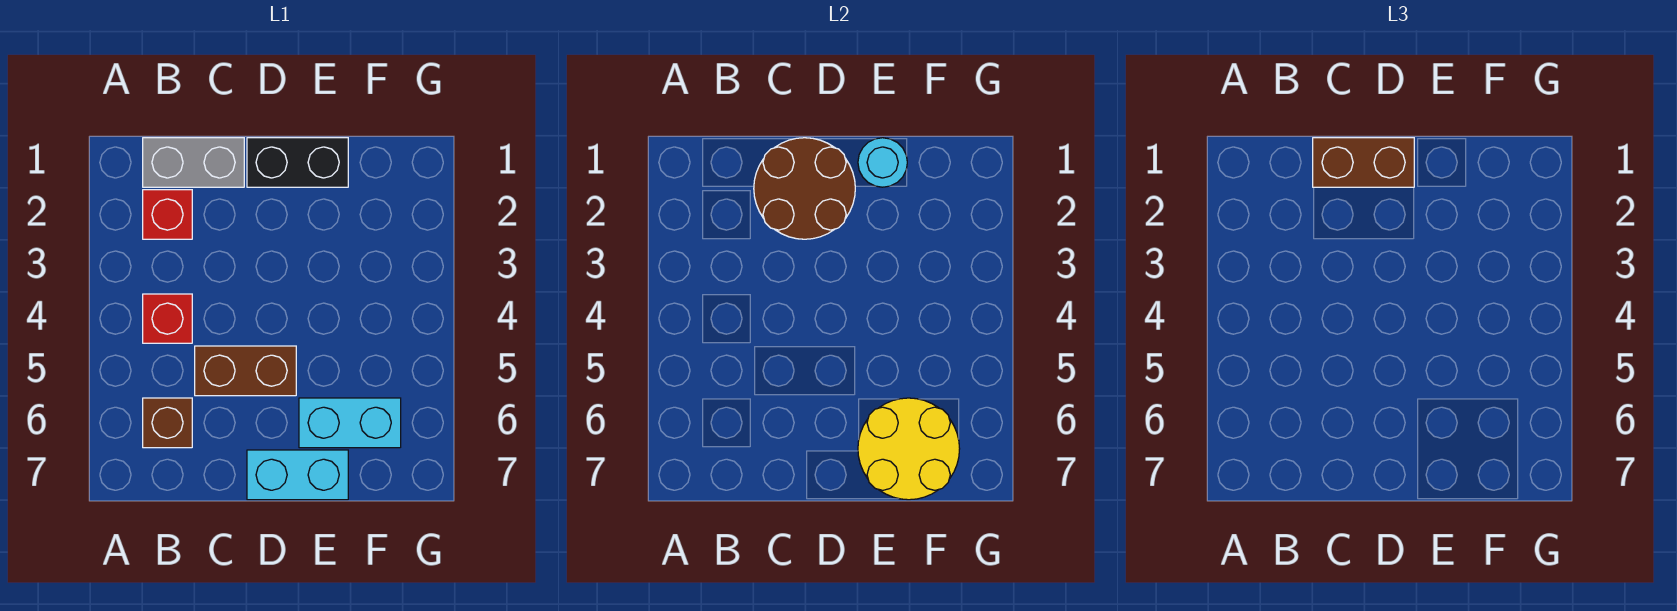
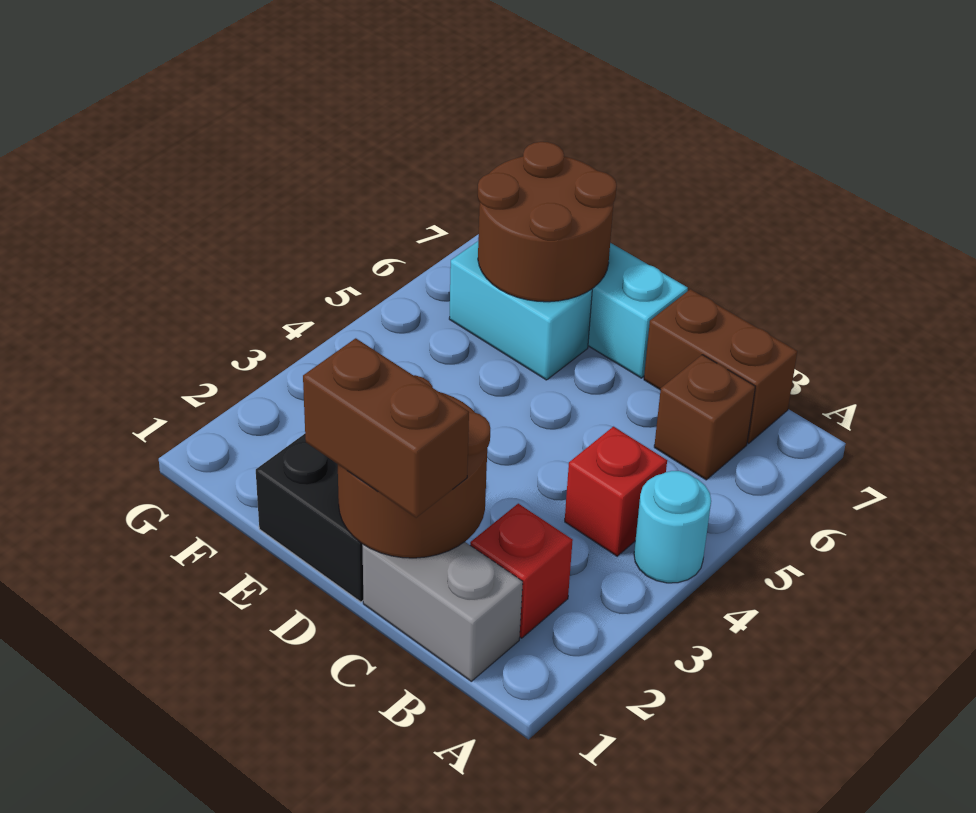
brown brick C5:D5 level 1 -> brown brick B7:C7 level 1
cyan round brick E1 level 2 -> cyan round brick A4 level 1
yellow round brick E6:F7 level 2 -> brown round brick E6:F7 level 2

